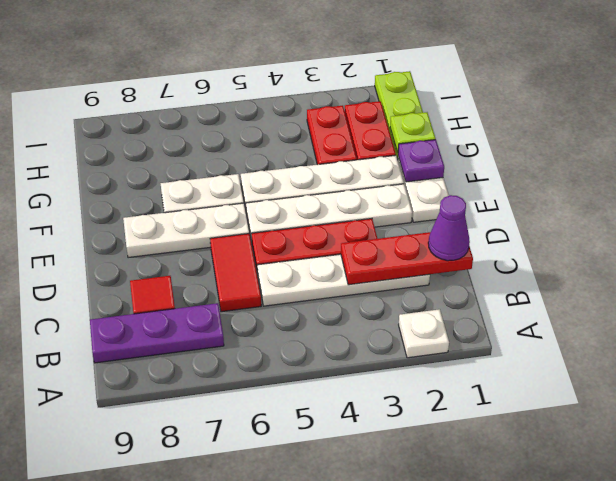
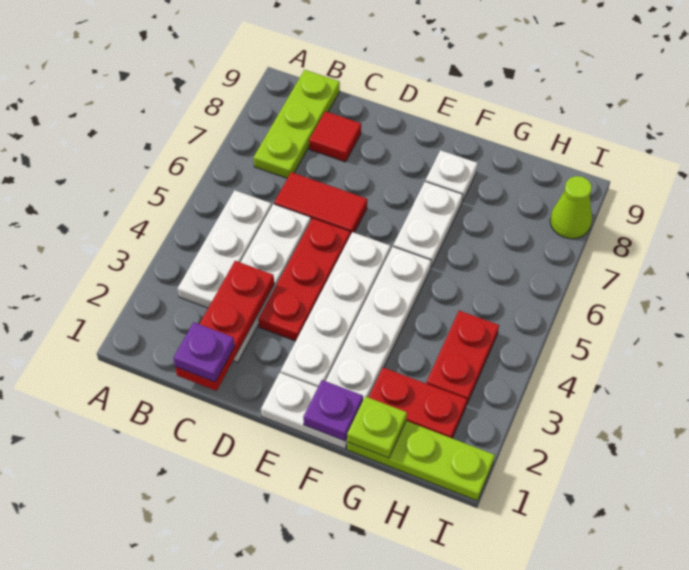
white plate A2 level 1 -> white plate F8 level 1
purple plate B7:B9 level 1 -> lime plate B7:B9 level 1
purple cone C1 level 3 -> purple plate C1 level 3
white plate E6:E8 level 1 -> white plate B3:B5 level 1
red plate G3:H3 level 1 -> red plate H3:H4 level 1
none -> lime cone I8 level 1

